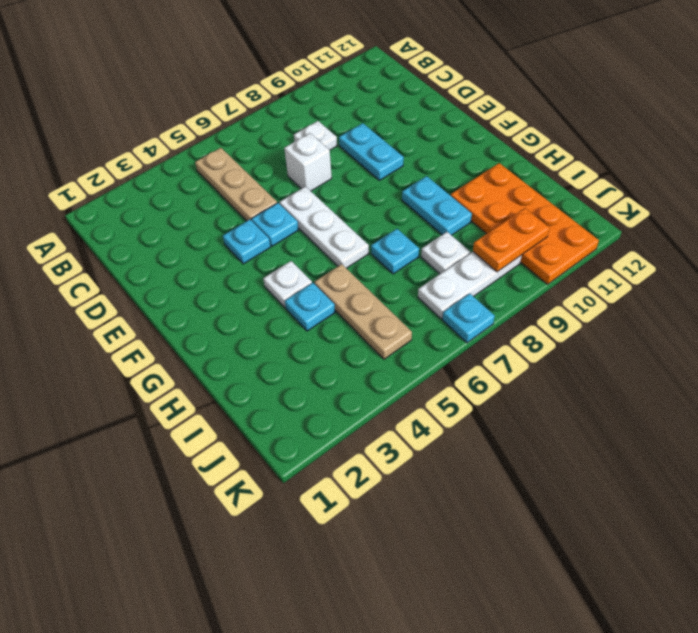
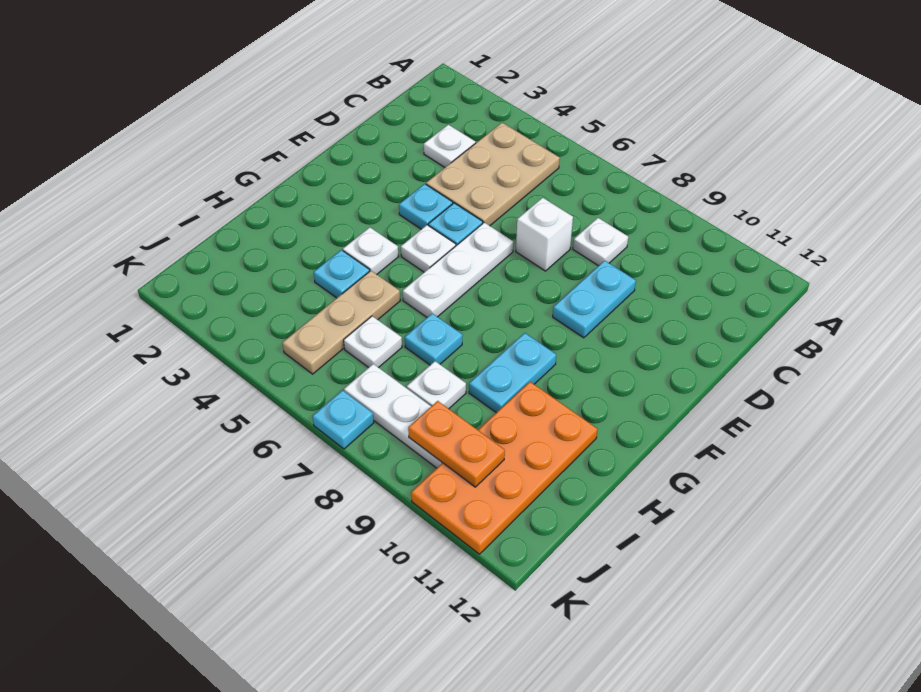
tan plate B5:D5 level 1 -> tan plate B4:D5 level 1
none -> white plate C3 level 1
none -> white plate F5 level 1
none -> white plate I6 level 1

